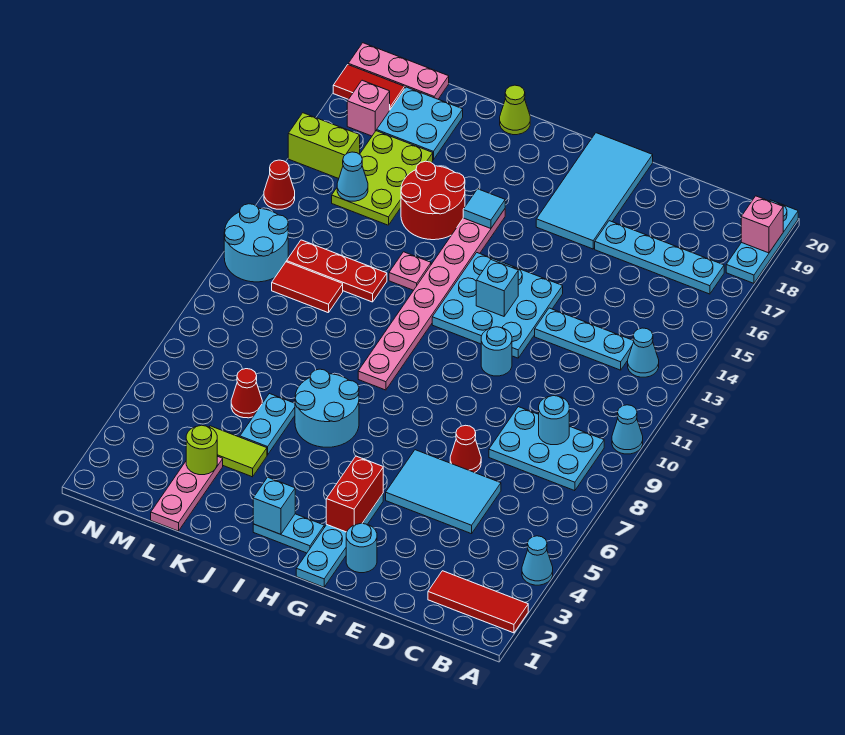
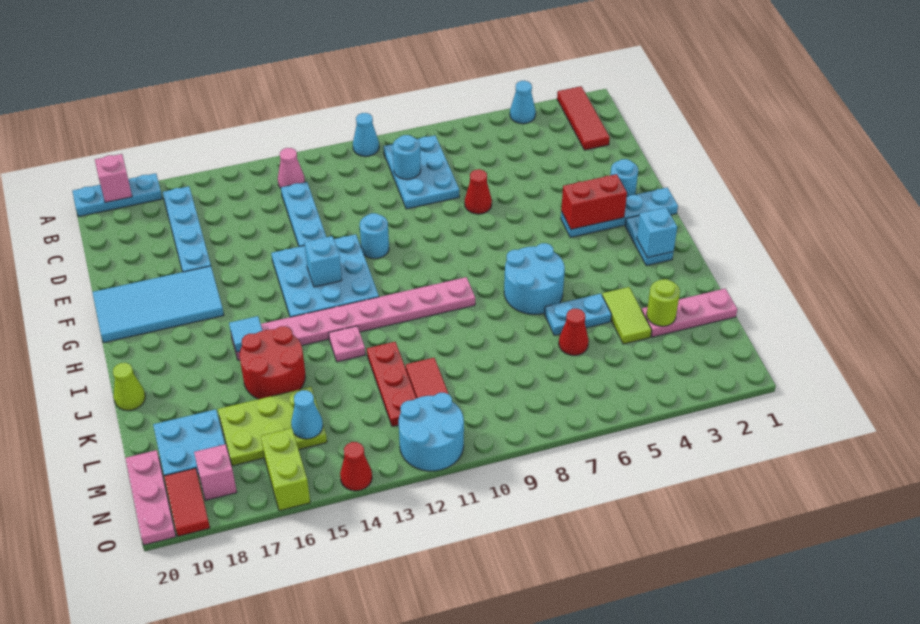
cyan cone B13 level 1 -> pink cone B13 level 1
cyan tile D5:F6 level 1 -> none

